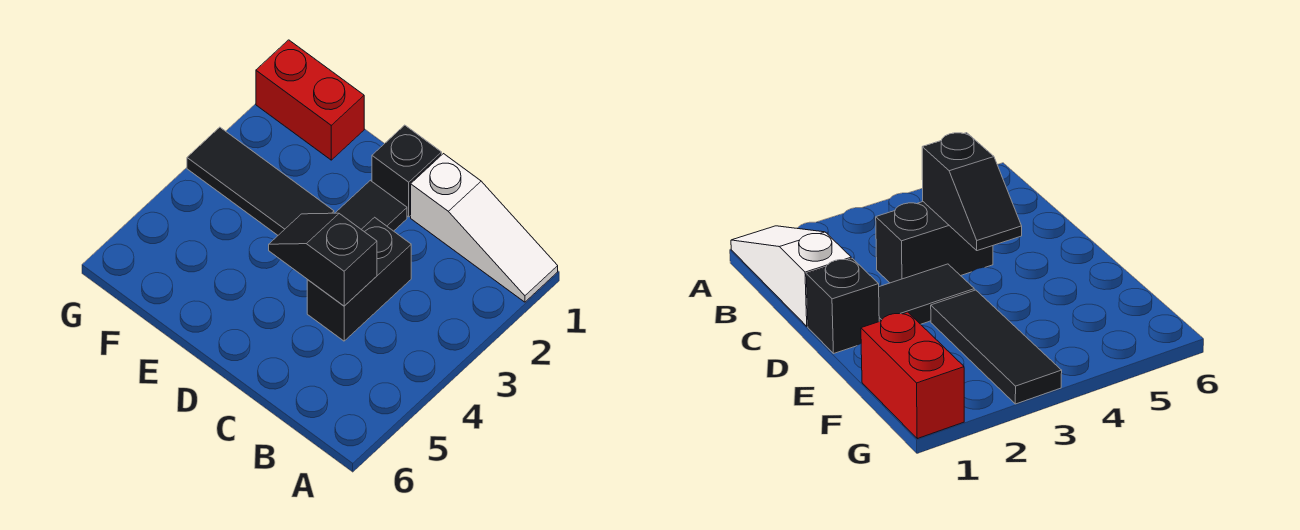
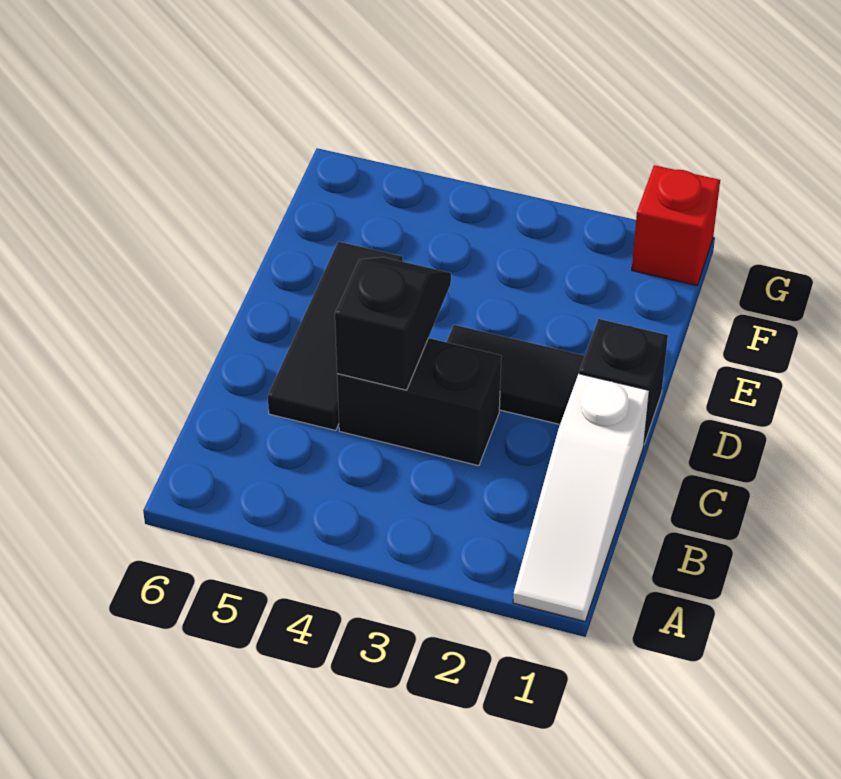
black tile E3:G3 level 1 -> black tile C5:E5 level 1
red brick F1:G1 level 1 -> red brick G1 level 1

